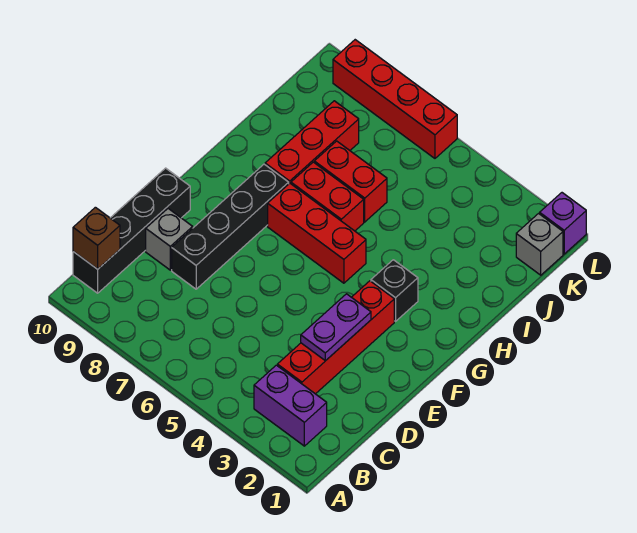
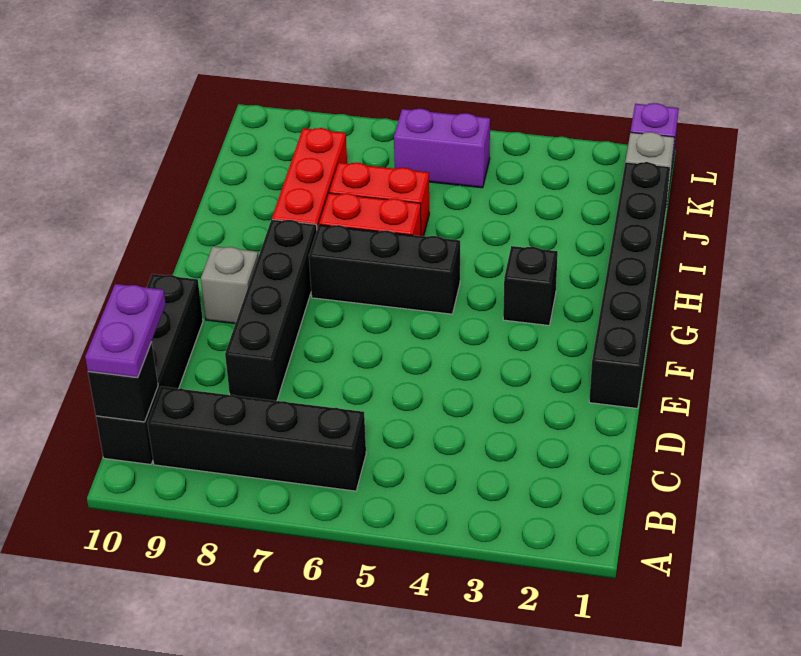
purple brick B2:B3 level 1 -> purple brick K5:K6 level 1
none -> black brick B6:B9 level 1
brown brick B10 level 2 -> black brick B10 level 2
red brick C3:F3 level 1 -> none
purple plate D3:E3 level 2 -> purple plate B10:C10 level 3
grey brick D9 level 1 -> grey brick F9 level 1
none -> black brick E1:J1 level 1
red brick G5:G7 level 1 -> black brick G5:G7 level 1
red brick L6:L9 level 1 -> none

